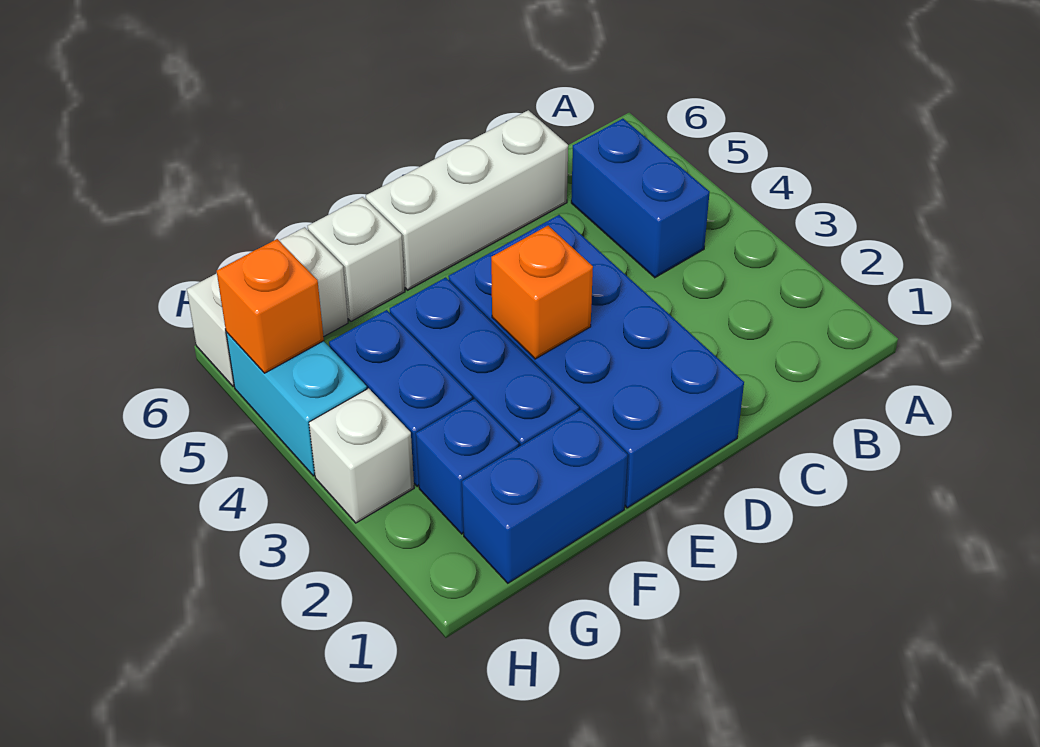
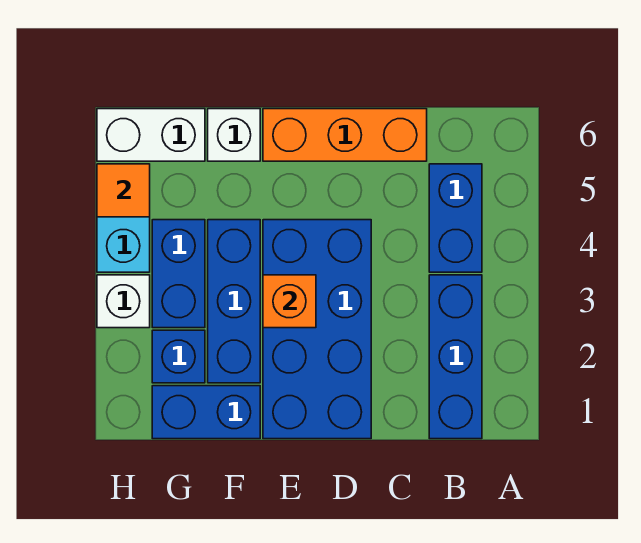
none -> blue brick B1:B3 level 1
white brick C6:E6 level 1 -> orange brick C6:E6 level 1
orange brick H5 level 2 -> orange tile H5 level 2

